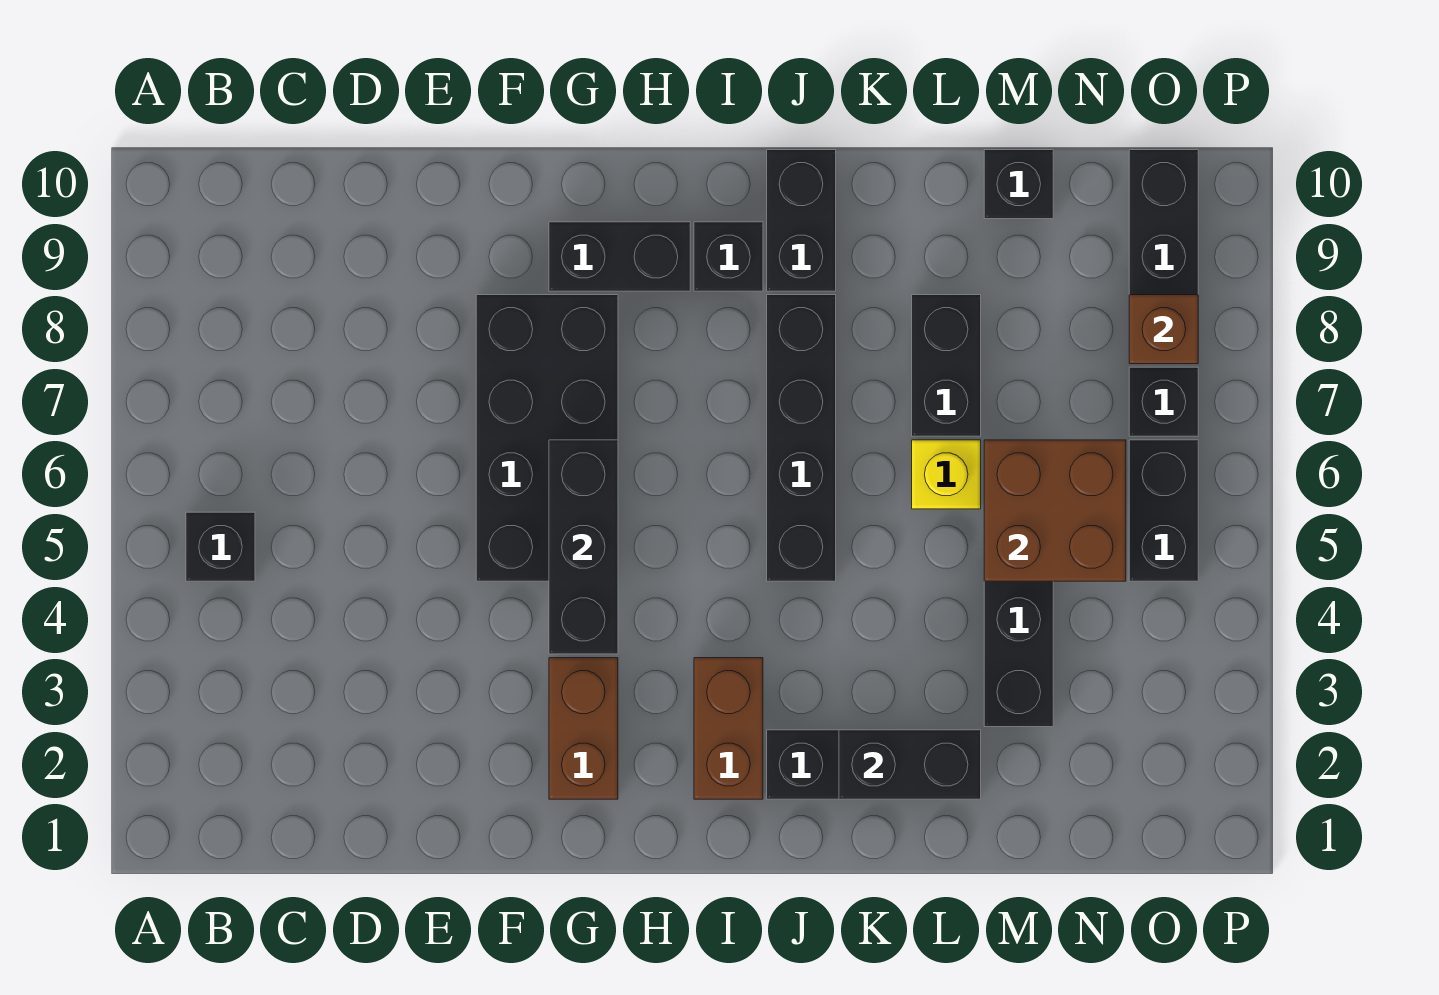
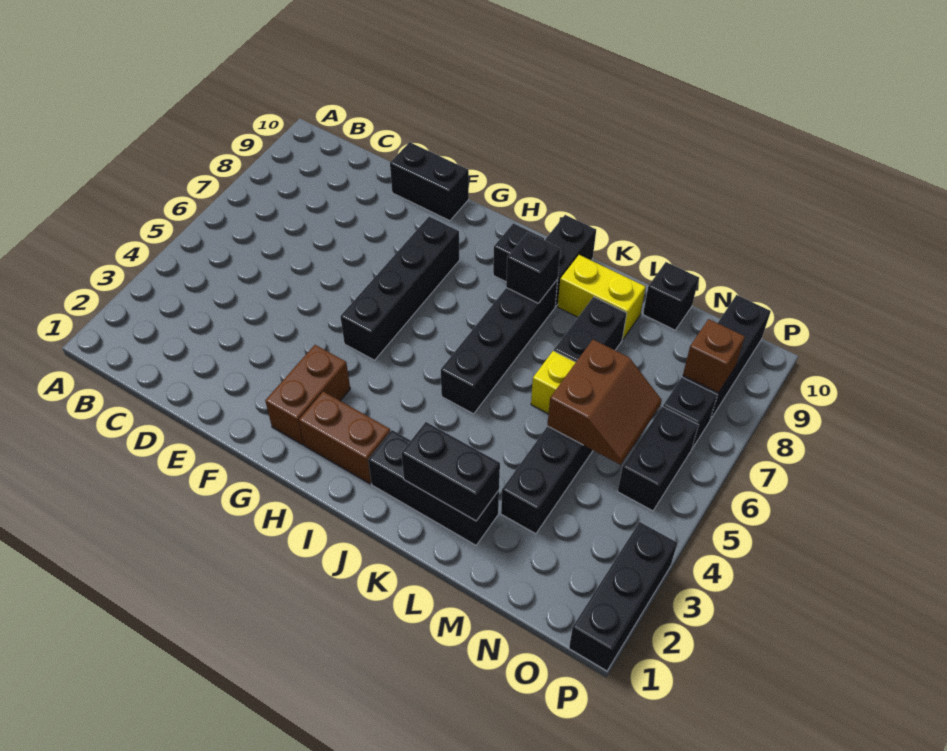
black brick B5 level 1 -> black brick J8 level 2
black brick F5:G8 level 1 -> black brick G5:G8 level 1
black brick G4:G6 level 2 -> black brick P1:P3 level 1
black brick G9:H9 level 1 -> black brick E10:F10 level 1
brown brick I2:I3 level 1 -> brown brick H2:I2 level 1
none -> yellow brick K9:L9 level 1
brown brick M5:N6 level 2 -> brown slope M5:N6 level 2 top M

